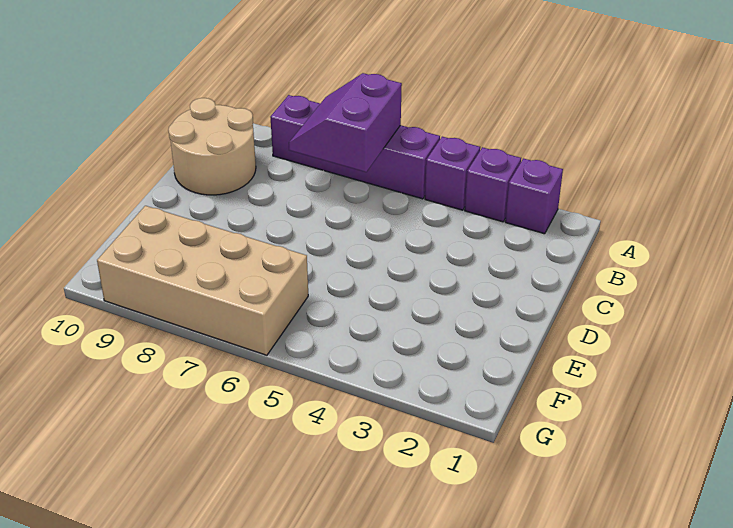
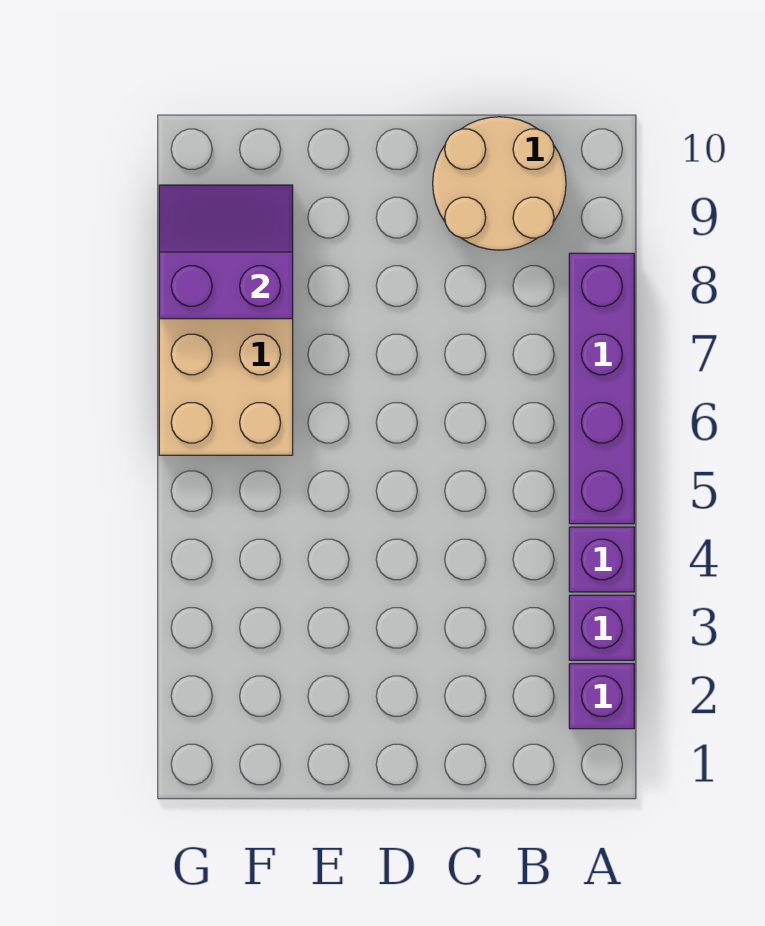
purple slope A6:B7 level 2 top 6 -> purple slope F8:G9 level 2 top 8

